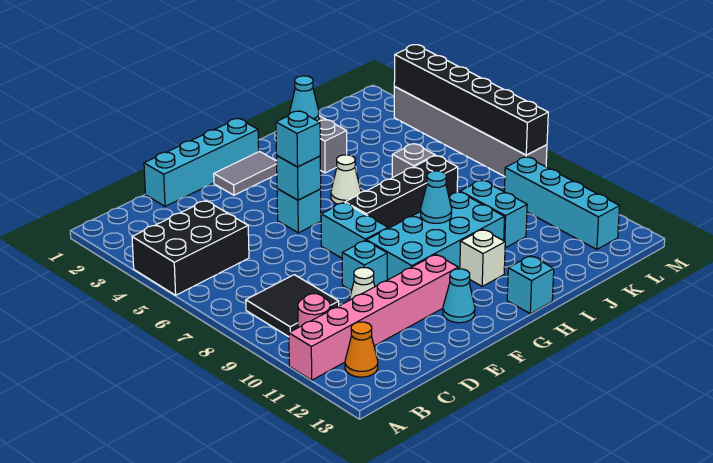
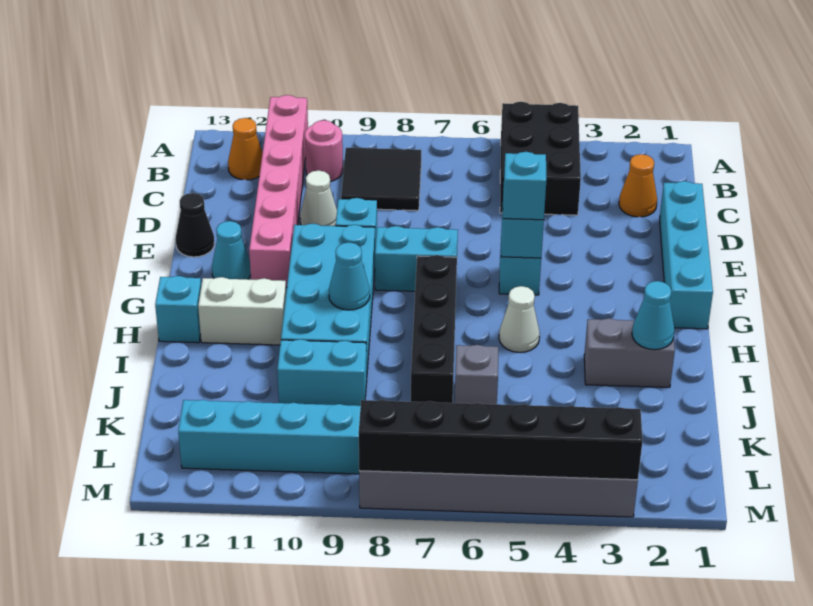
none -> orange cone C2 level 1
none -> black cone E13 level 1
grey tile F2:G2 level 1 -> none
white brick H11 level 1 -> white brick H11:H12 level 1

